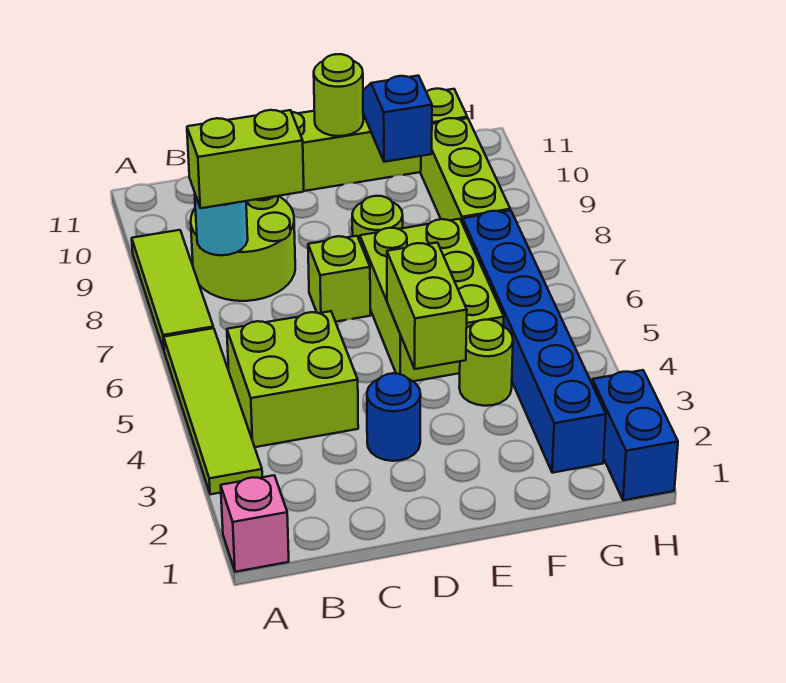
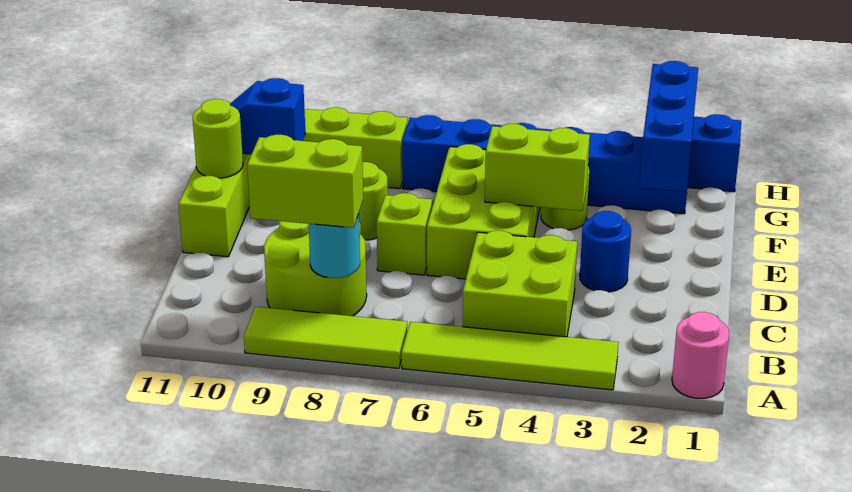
pink brick A1 level 1 -> pink round brick A1 level 1
lime brick B8:C8 level 3 -> lime brick B8:B9 level 3
lime brick E5:F7 level 1 -> lime brick D5:F6 level 1
none -> blue brick F2:H2 level 2

